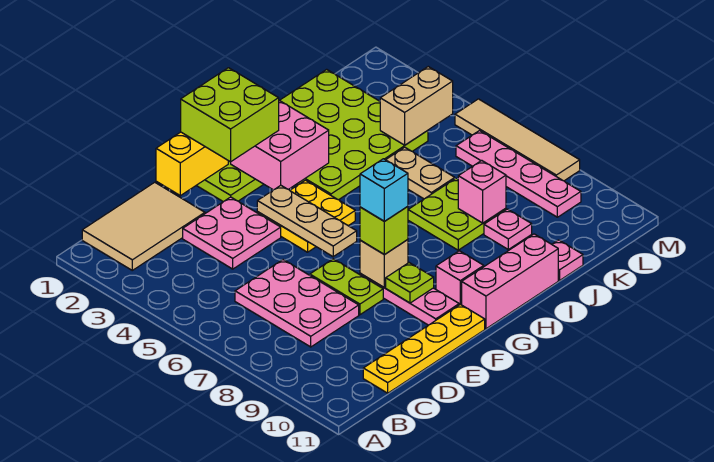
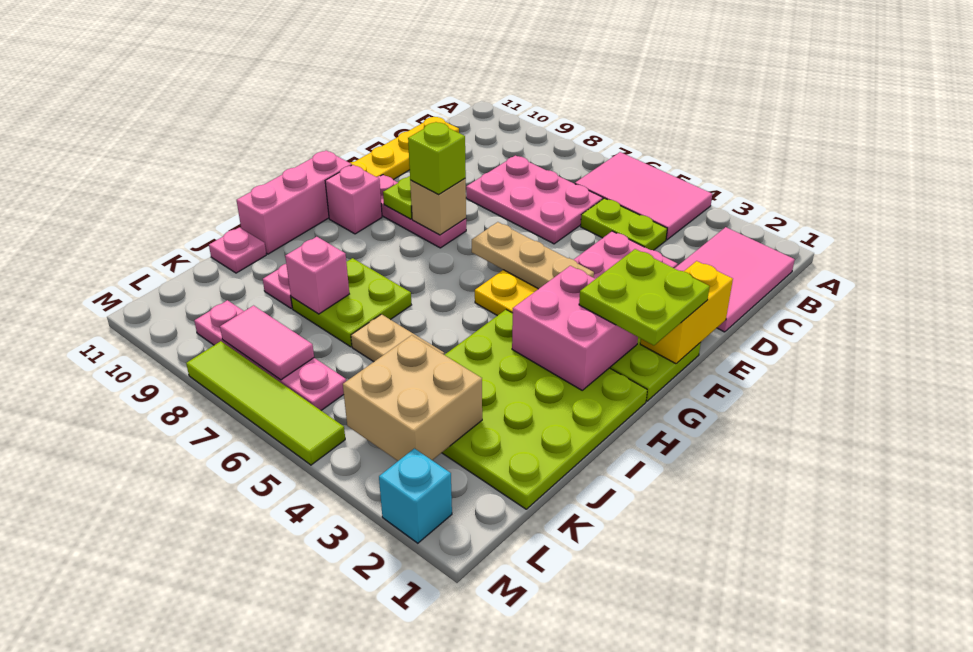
none -> pink tile A4:B6 level 1
tan tile B1:D2 level 1 -> pink tile B1:D2 level 1
lime plate E7:E8 level 1 -> lime plate C4:C5 level 1
lime brick F1:G2 level 3 -> lime plate F1:G2 level 3
cyan brick F8 level 4 -> cyan brick M2 level 1
tan brick K4:L4 level 2 -> tan brick K3:L4 level 2
none -> pink tile L7:L8 level 2
tan tile M5:M8 level 1 -> lime tile M5:M8 level 1

